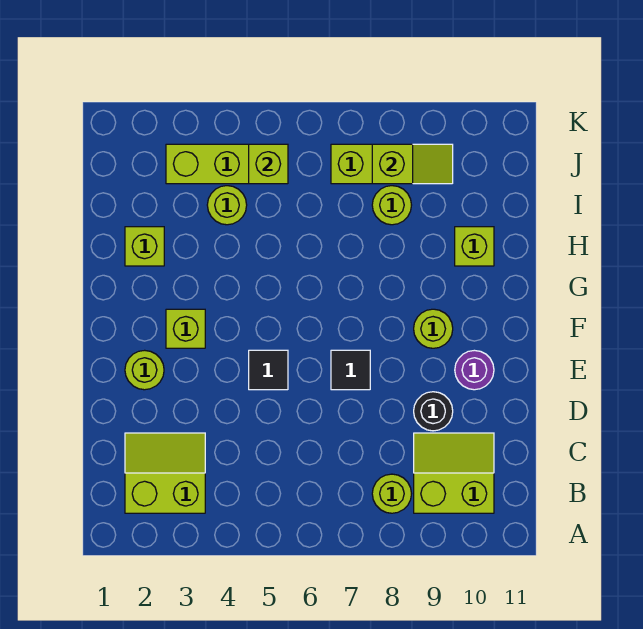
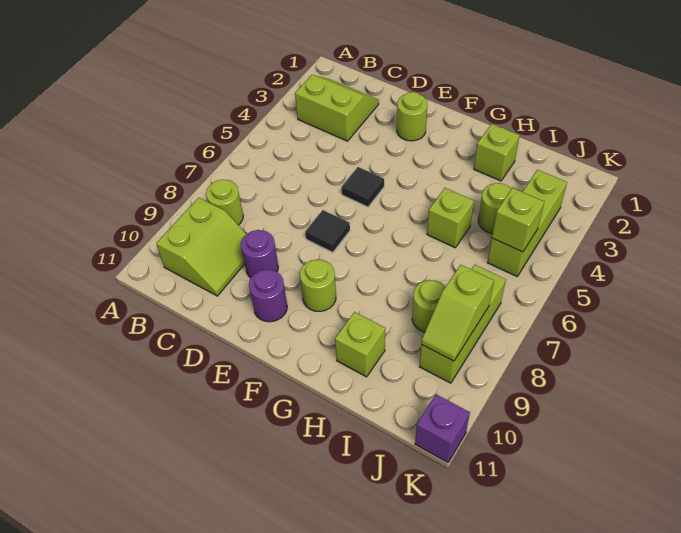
lime slope B2:C3 level 1 top B -> lime slope B2:C3 level 1 top 3
black round brick D9 level 1 -> purple round brick D9 level 1
lime brick F3 level 1 -> lime brick H5 level 1
none -> purple brick K11 level 1

